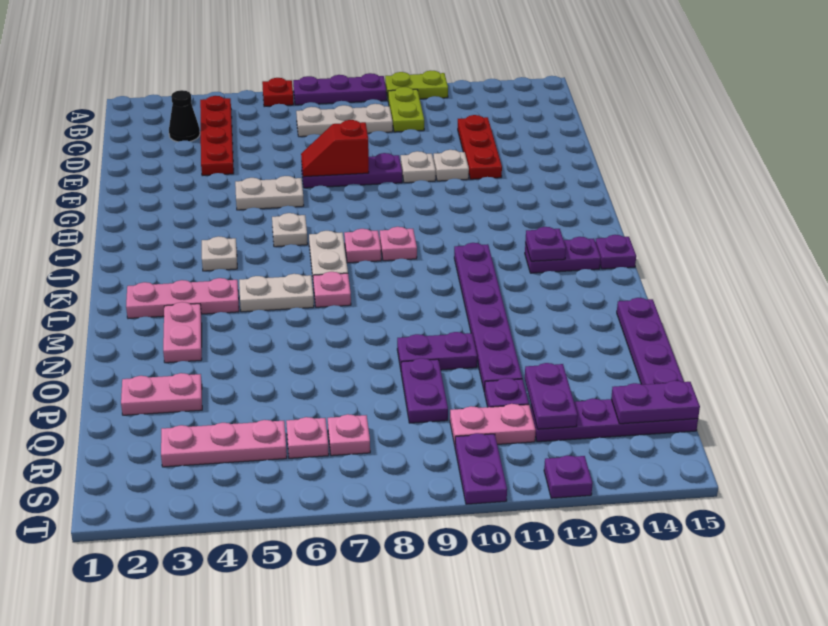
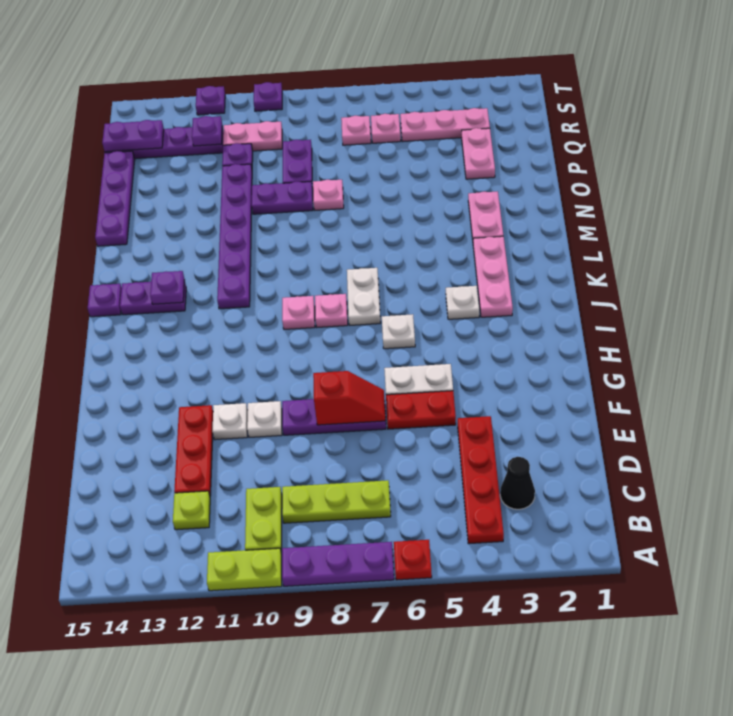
white plate C7:C9 level 1 -> lime plate C7:C9 level 1
none -> lime plate C12 level 1
none -> red plate F5:F6 level 1
pink plate L2:L4 level 1 -> pink plate J3:L3 level 1
white plate L5:L6 level 1 -> none
pink plate L7 level 1 -> pink plate O8 level 1
pink plate P2:P3 level 1 -> pink plate P3:Q3 level 1
purple plate Q12:R12 level 2 -> purple plate R12 level 2
purple plate S10:T10 level 1 -> purple plate T10 level 1

